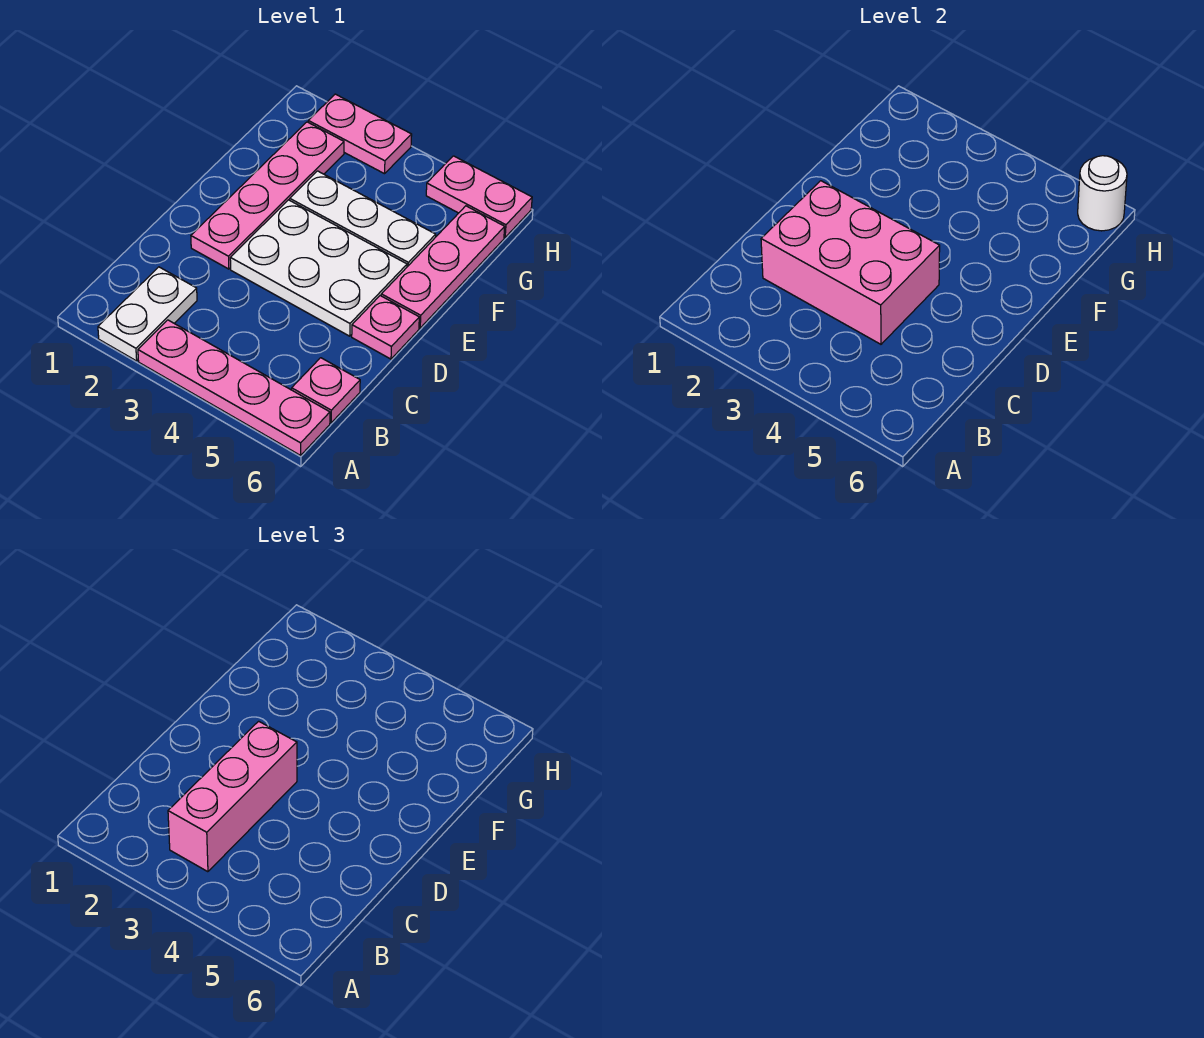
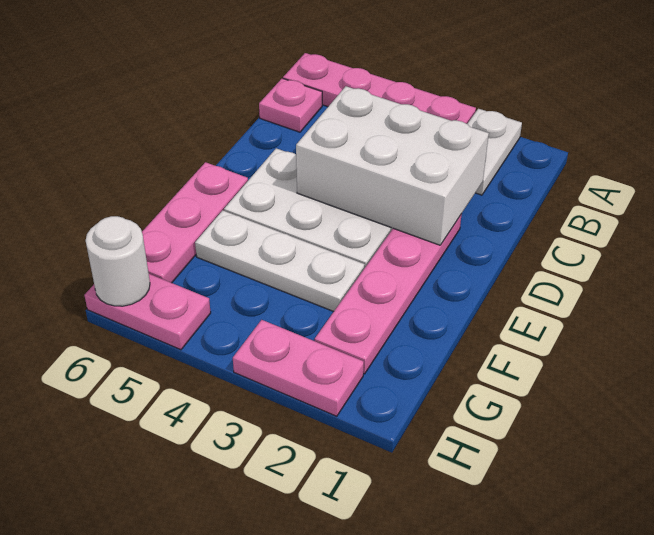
pink brick B3:D3 level 3 -> none
pink brick C2:D4 level 2 -> white brick C2:D4 level 2
pink plate D6 level 1 -> none

